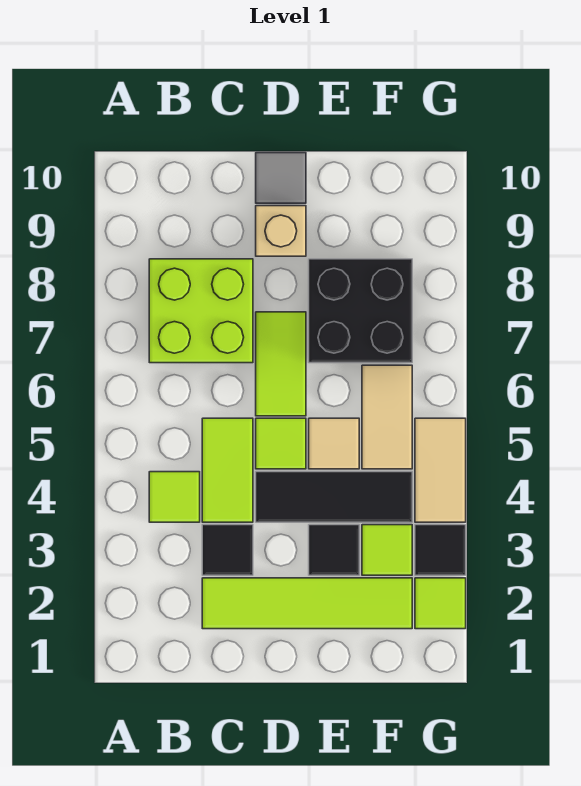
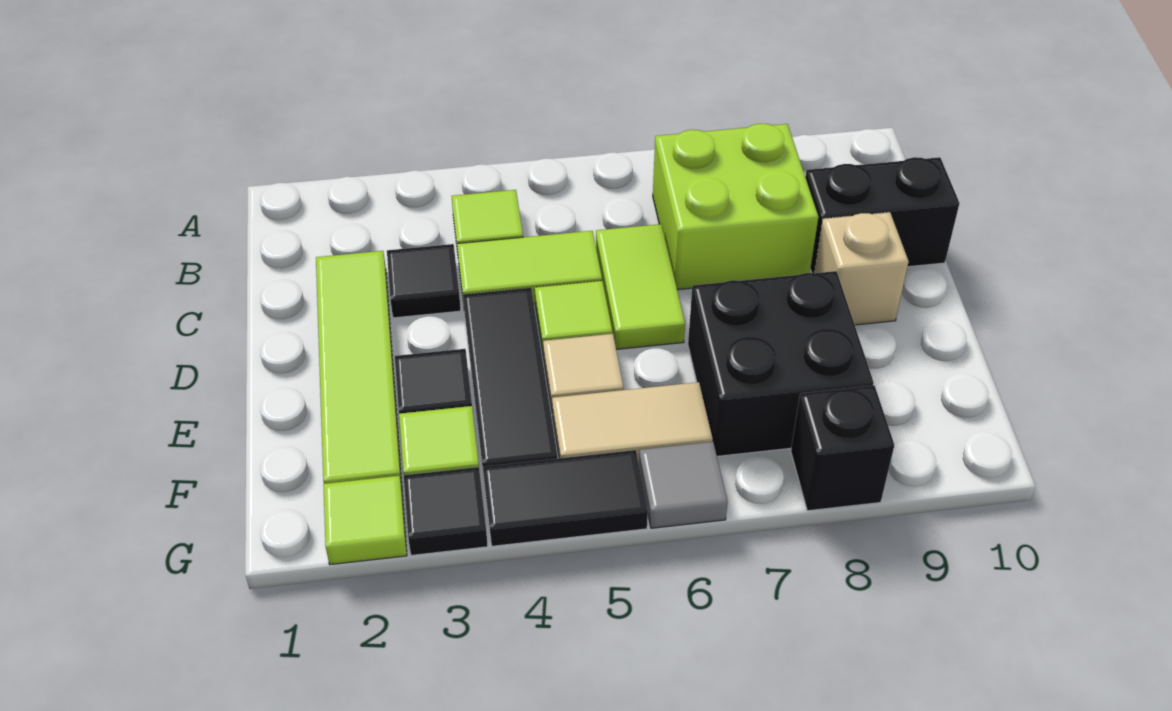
none -> black brick C9:C10 level 1
lime tile D6:D7 level 1 -> lime tile C6:D6 level 1
grey tile D10 level 1 -> grey tile G6 level 1
tan tile G4:G5 level 1 -> black tile G4:G5 level 1
none -> black brick G8 level 1

